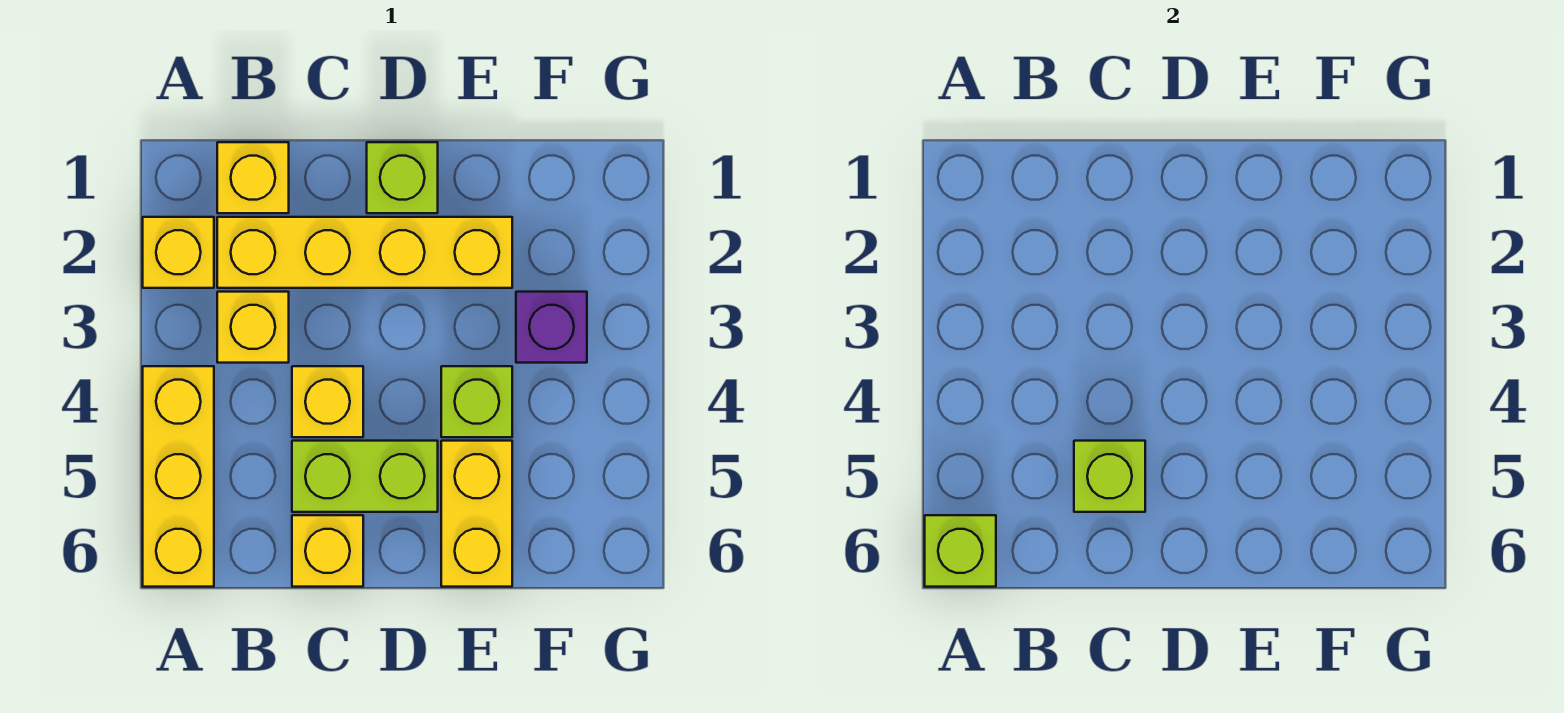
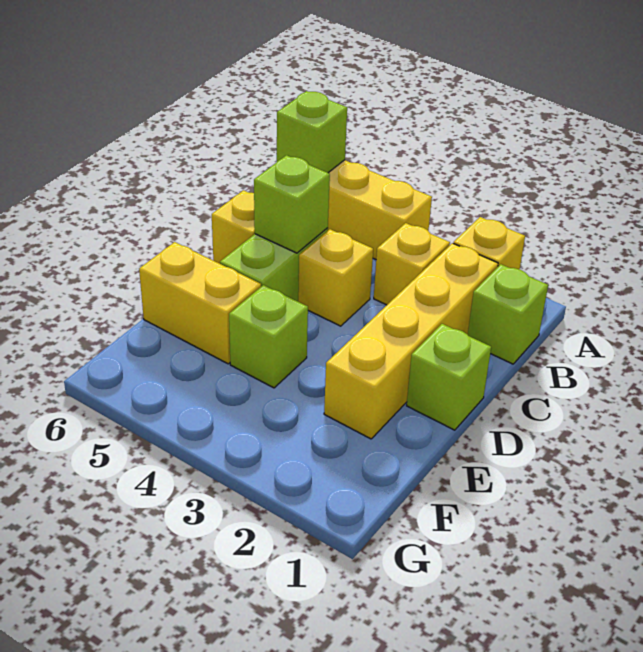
yellow brick B1 level 1 -> lime brick B1 level 1
purple brick F3 level 1 -> none

